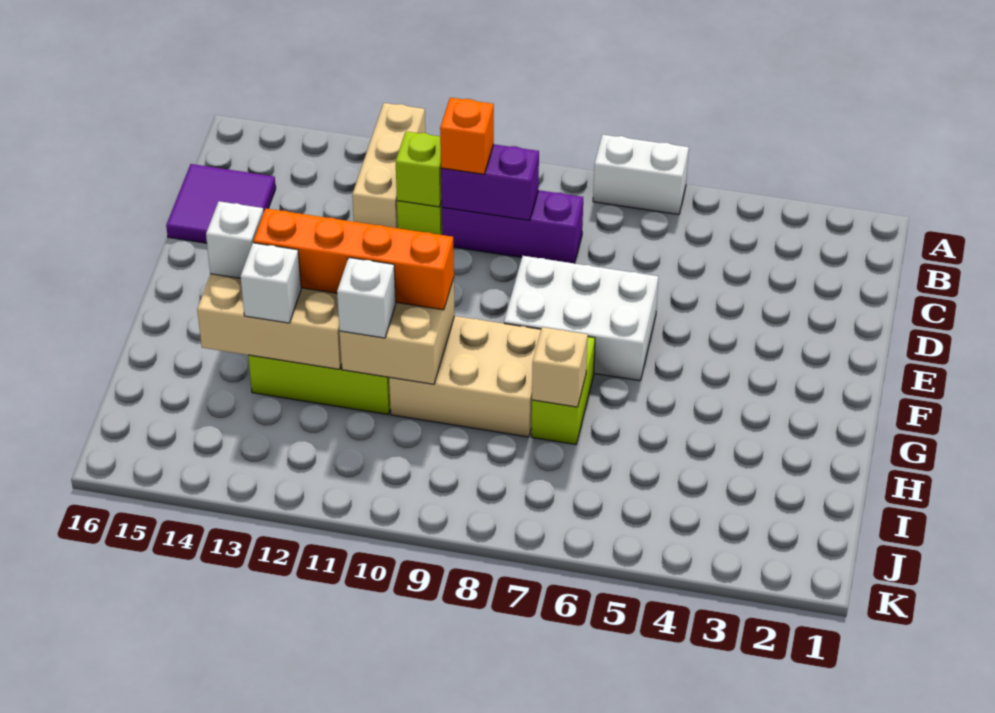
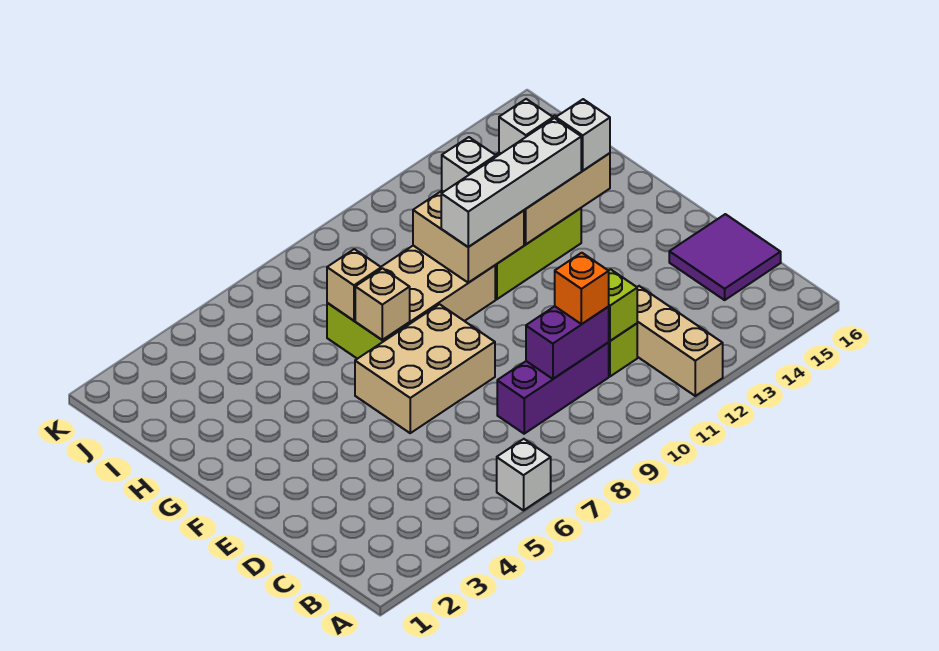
white brick A6:A7 level 1 -> white brick A6 level 1
white brick E6:F8 level 1 -> tan brick E6:F8 level 1
none -> tan brick G7 level 2
orange brick G10:G13 level 3 -> white brick G10:G13 level 3

